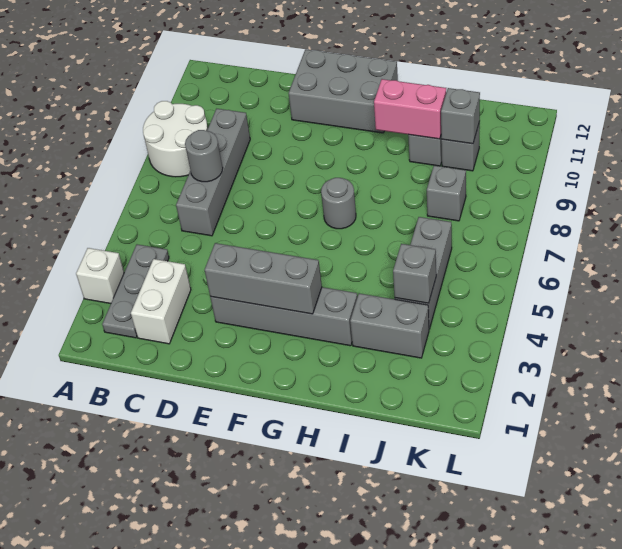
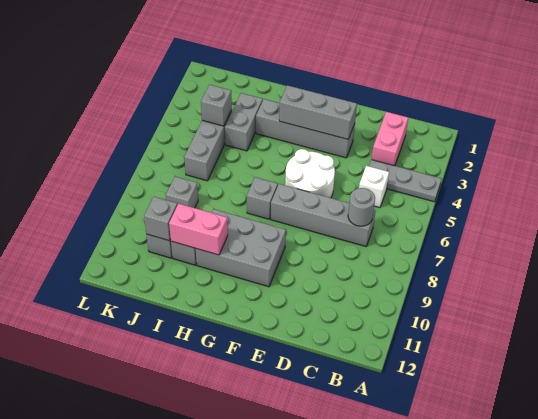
white brick A3 level 1 -> white brick C5 level 1
white round brick A8:B9 level 1 -> white round brick E5:F6 level 1
grey plate B2:B4 level 1 -> grey plate A4:C4 level 1
white brick C2:C3 level 1 -> pink brick C2:C3 level 1
grey brick C6:C9 level 1 -> grey brick C7:F7 level 1
grey brick E11:G12 level 1 -> grey brick F9:H10 level 1
grey round brick G7 level 1 -> grey brick G7 level 1
grey brick I3:J3 level 1 -> grey brick I3:I4 level 1

